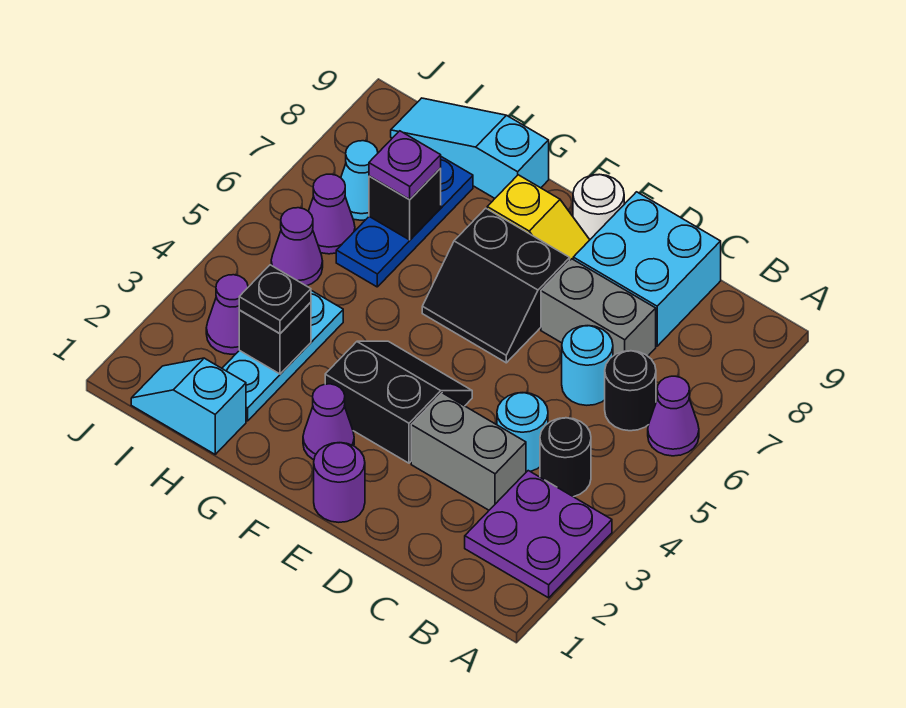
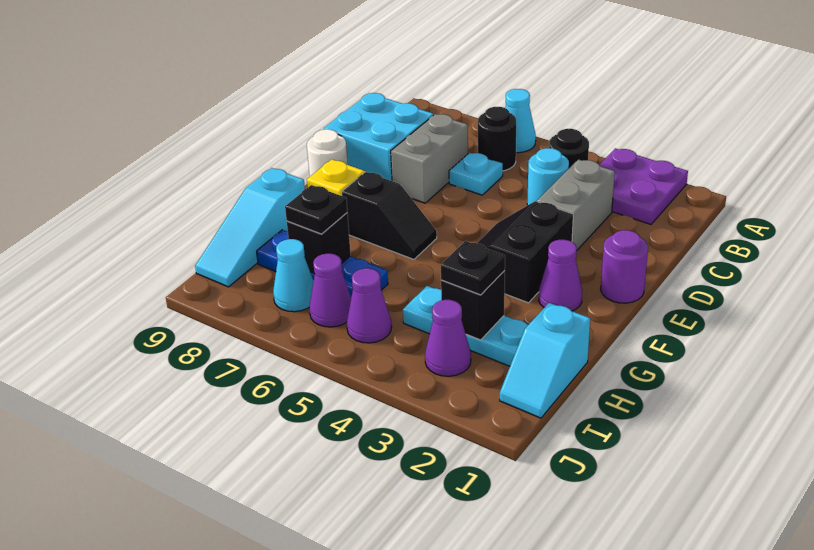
purple cone A6 level 1 -> cyan cone A6 level 1
cyan round brick C6 level 1 -> cyan plate C6 level 1
black slope E6:F7 level 1 top 7 -> black slope F6:F7 level 1 top 7
purple plate H7 level 3 -> black plate H7 level 3

